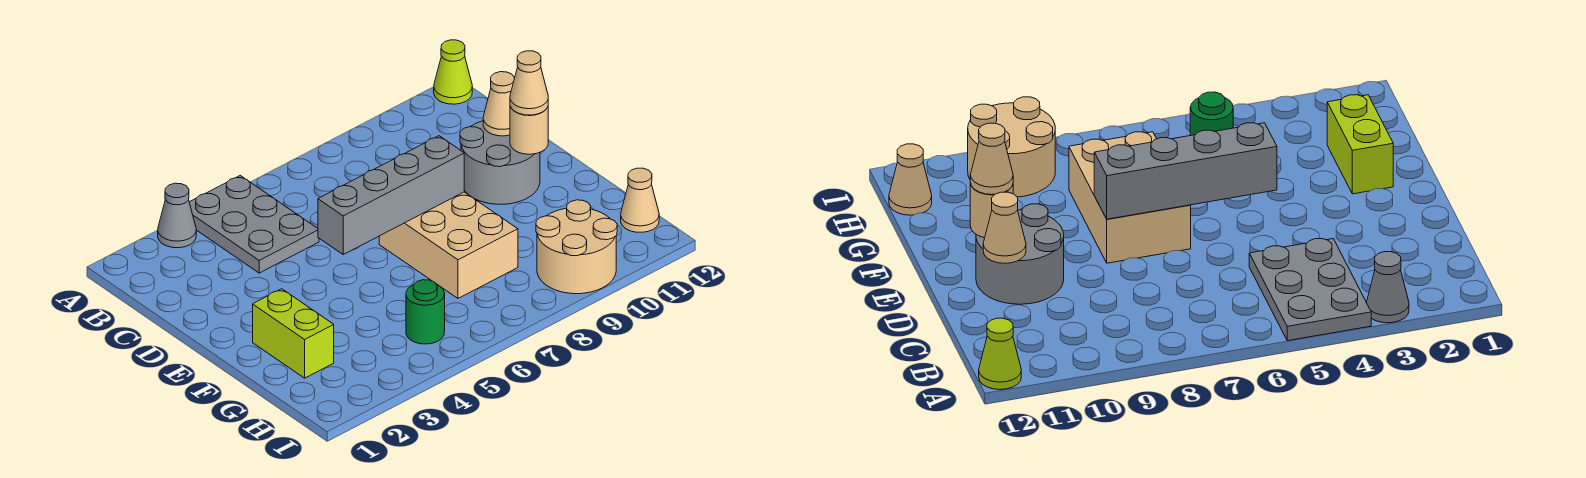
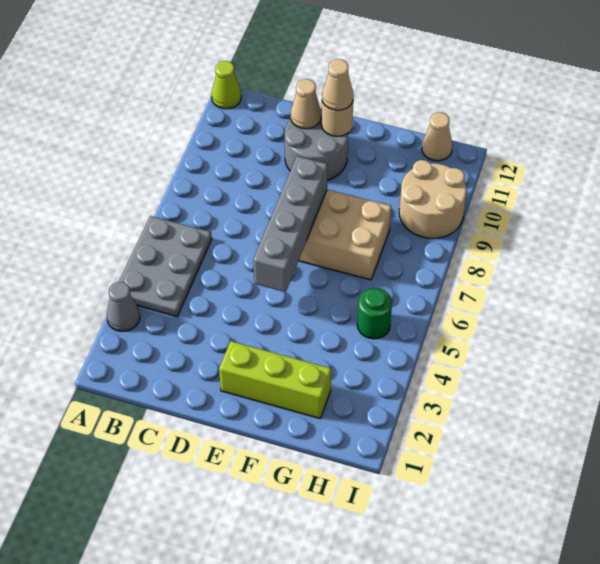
grey plate A4:C5 level 1 -> grey plate A4:B6 level 1
lime brick F2:G2 level 1 -> lime brick E2:G2 level 1

